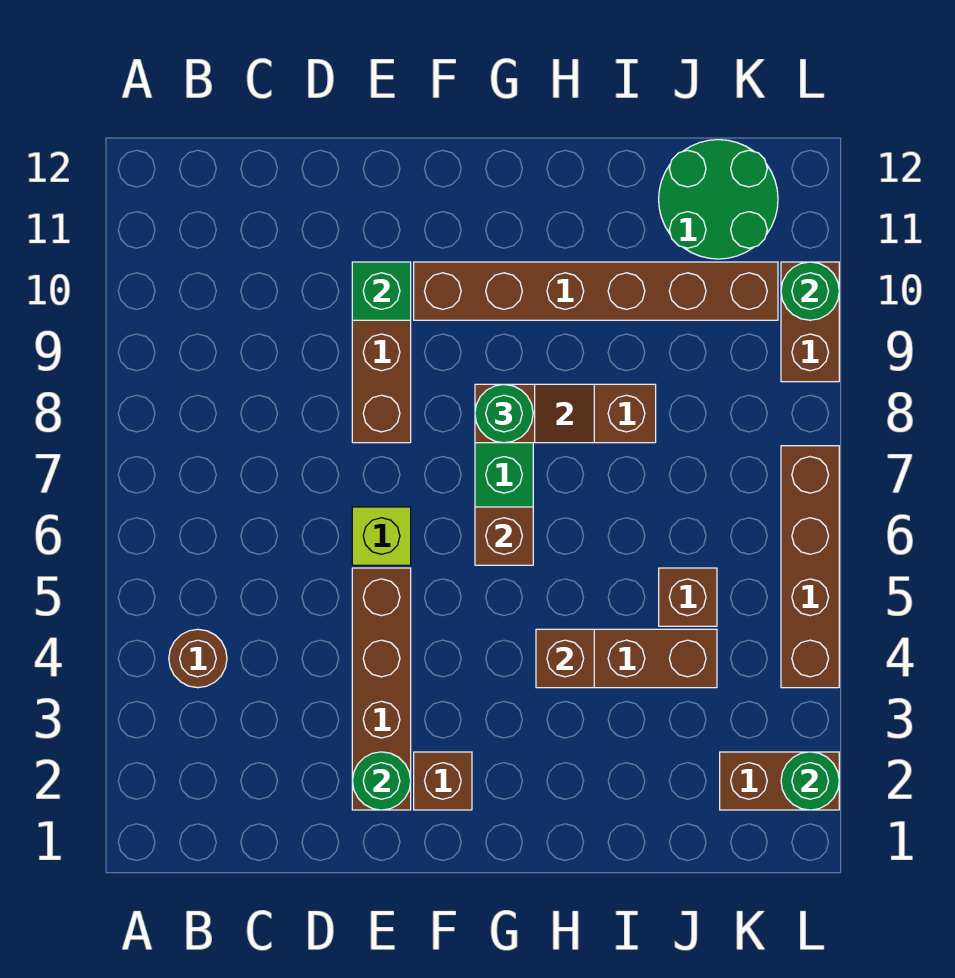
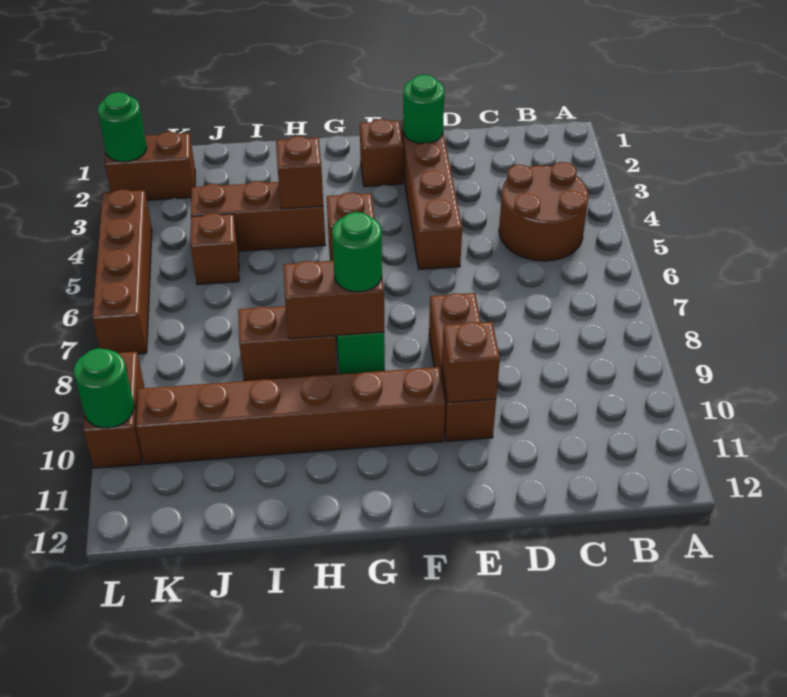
brown round brick B4 level 1 -> brown round brick B4:C5 level 1
lime brick E6 level 1 -> none
green brick E10 level 2 -> brown brick E10 level 2
brown slope G8:H8 level 2 top G -> brown brick G8:H8 level 2
green round brick J11:K12 level 1 -> none

